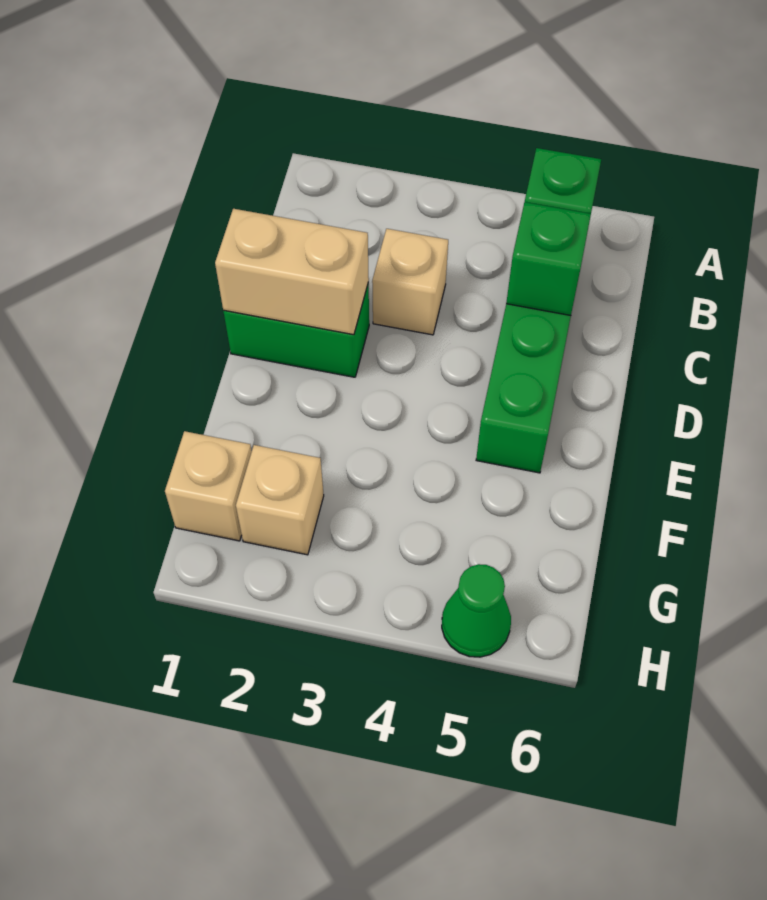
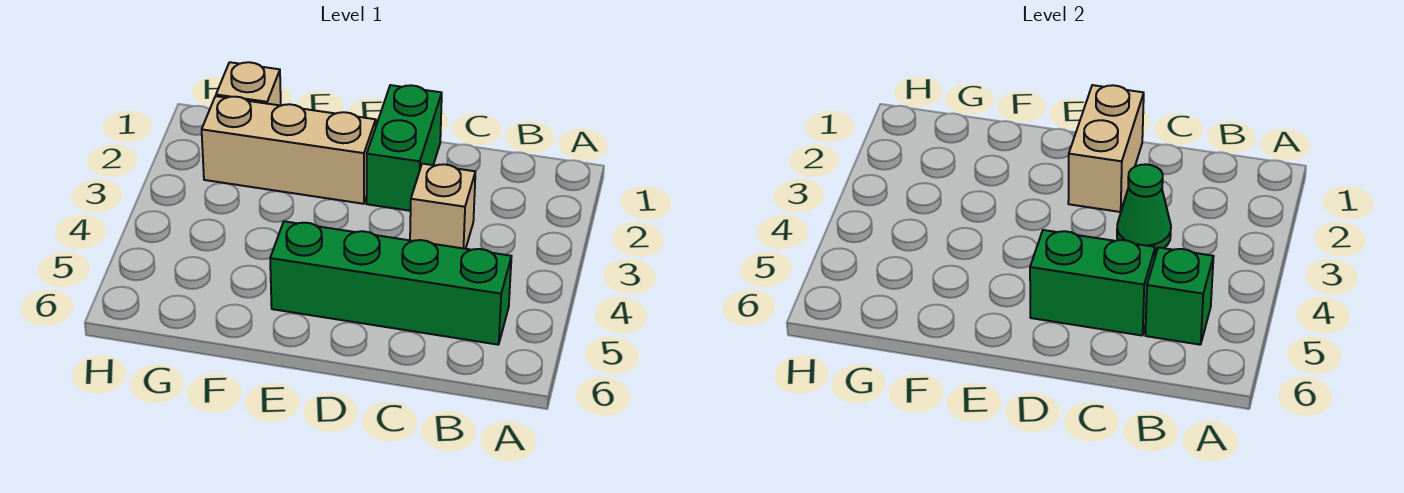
green brick C5 level 2 -> green brick C5:D5 level 2
tan brick G2 level 1 -> tan brick E2:G2 level 1
green cone H5 level 1 -> green cone C3 level 2

